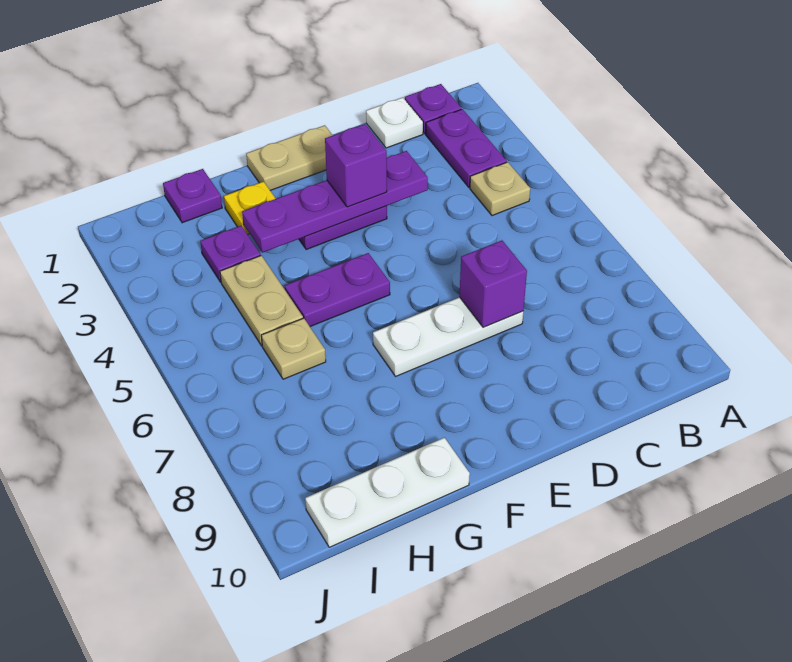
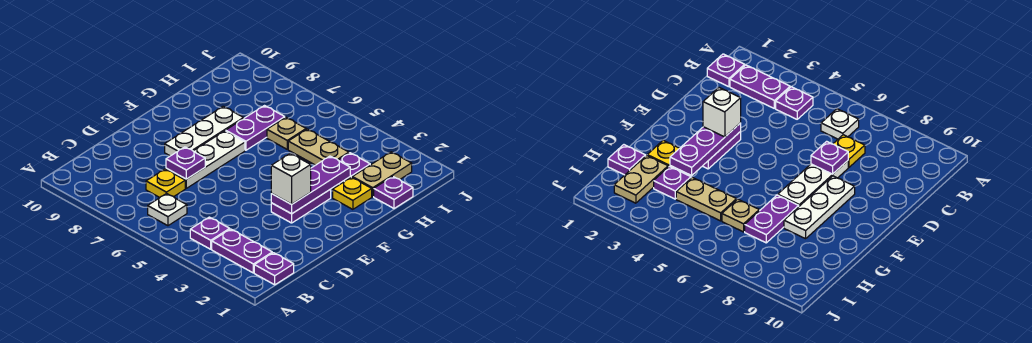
tan plate B4 level 1 -> purple plate B4 level 1
white plate C1 level 1 -> white plate B6 level 1
none -> yellow plate C7 level 1
purple plate D3:G3 level 2 -> purple plate E3:G3 level 2
purple brick D7 level 2 -> purple plate D7 level 2
tan plate E1:F1 level 1 -> tan plate H2:I2 level 1
purple brick E3 level 3 -> white brick E3 level 3
purple plate F5:G5 level 1 -> purple plate G7:H7 level 1
white plate G10:I10 level 1 -> white plate E8:G8 level 1

